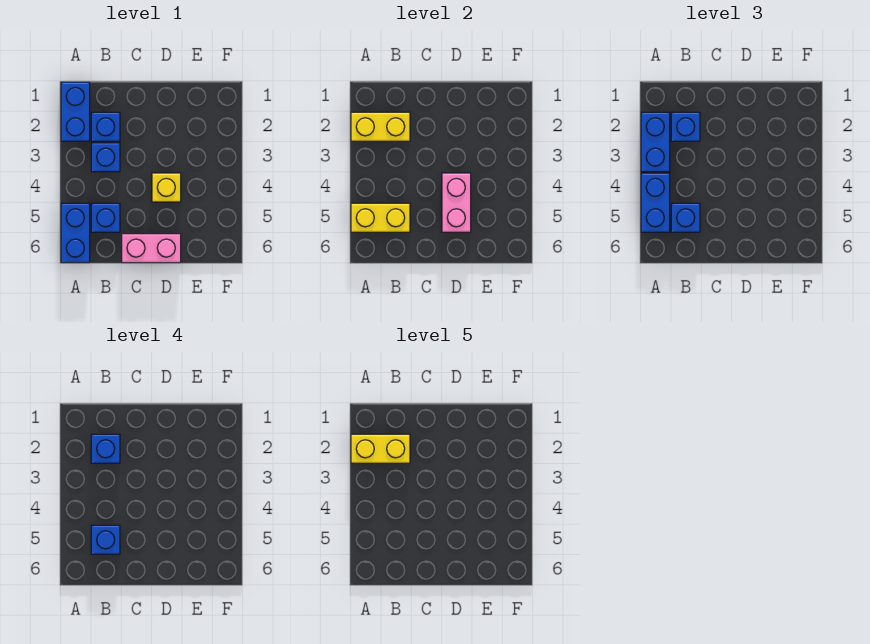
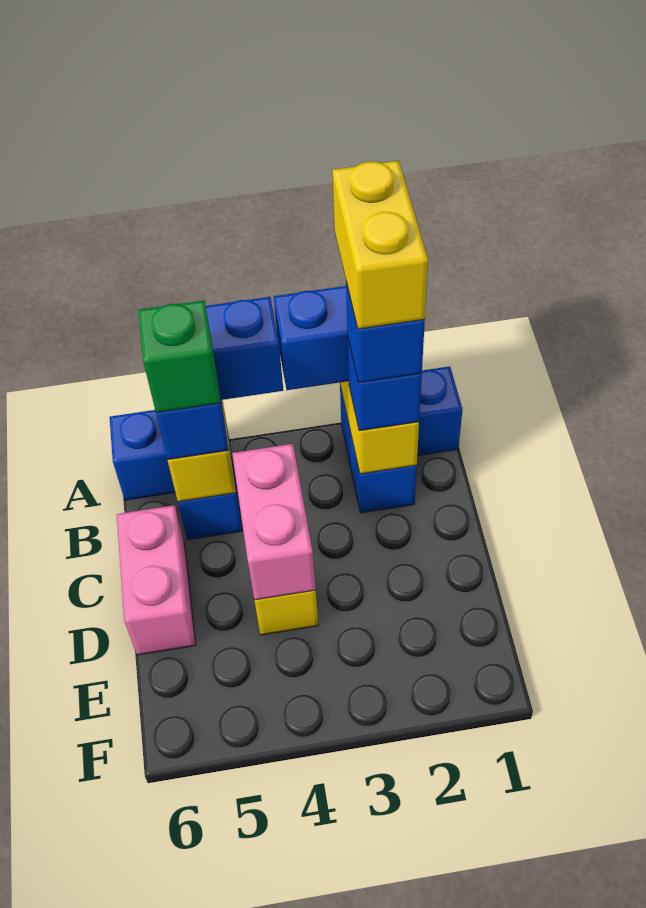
blue brick B3 level 1 -> none
blue brick B5 level 4 -> green brick B5 level 4
pink brick D4:D5 level 2 -> pink brick C4:D4 level 2

